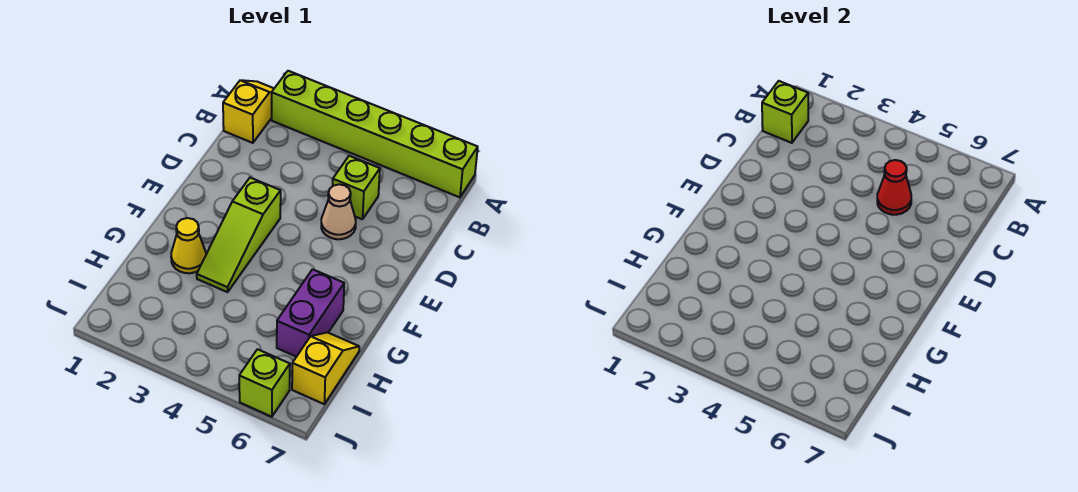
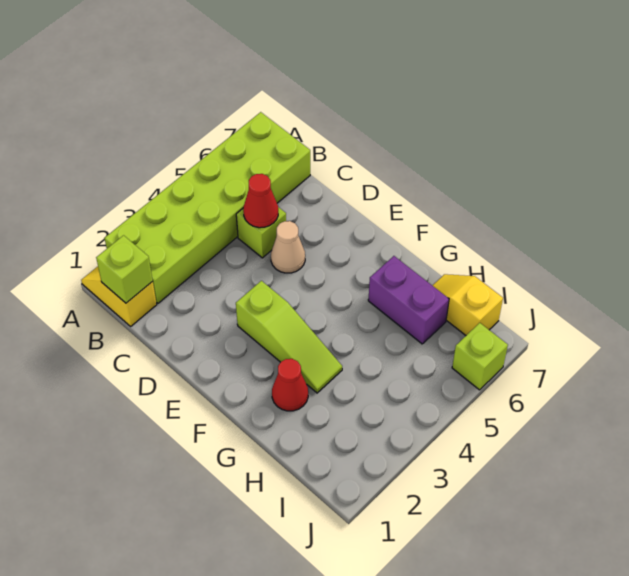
lime brick A2:A7 level 1 -> lime brick A2:B7 level 1
yellow cone G2 level 1 -> red cone G2 level 1

